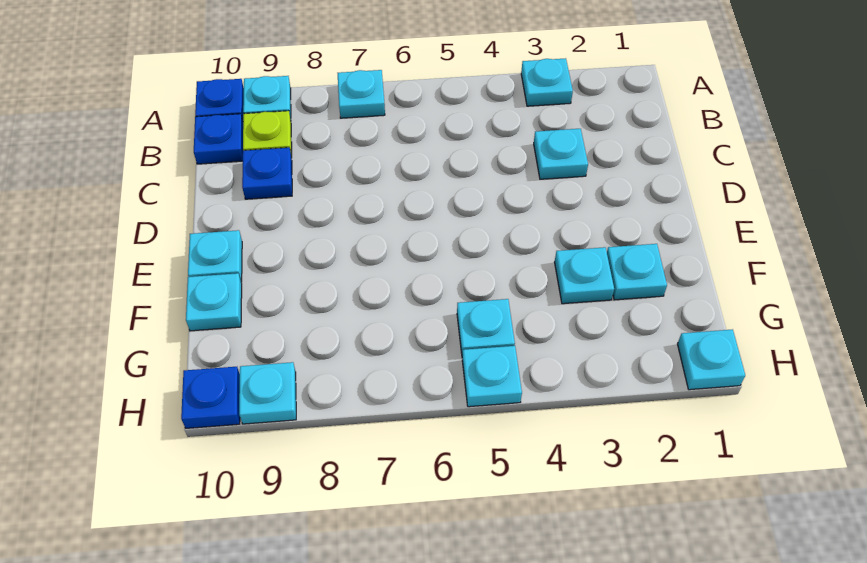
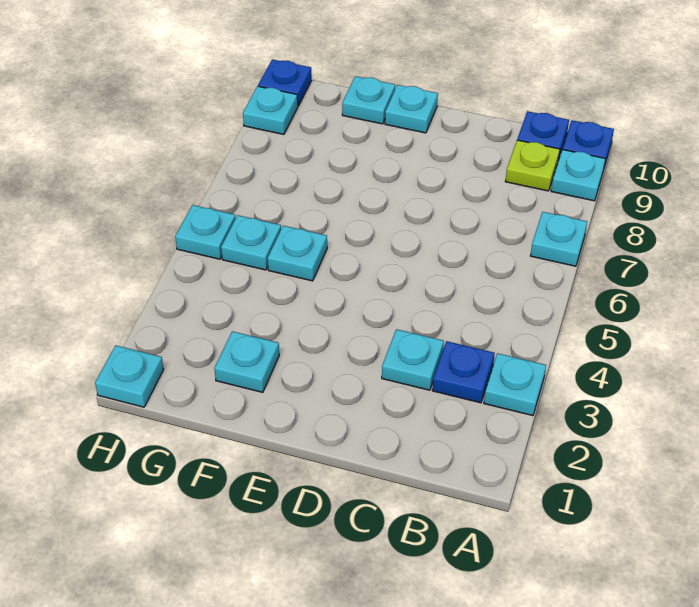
blue plate C9 level 1 -> blue plate B3 level 1
cyan plate F3 level 1 -> cyan plate F5 level 1

